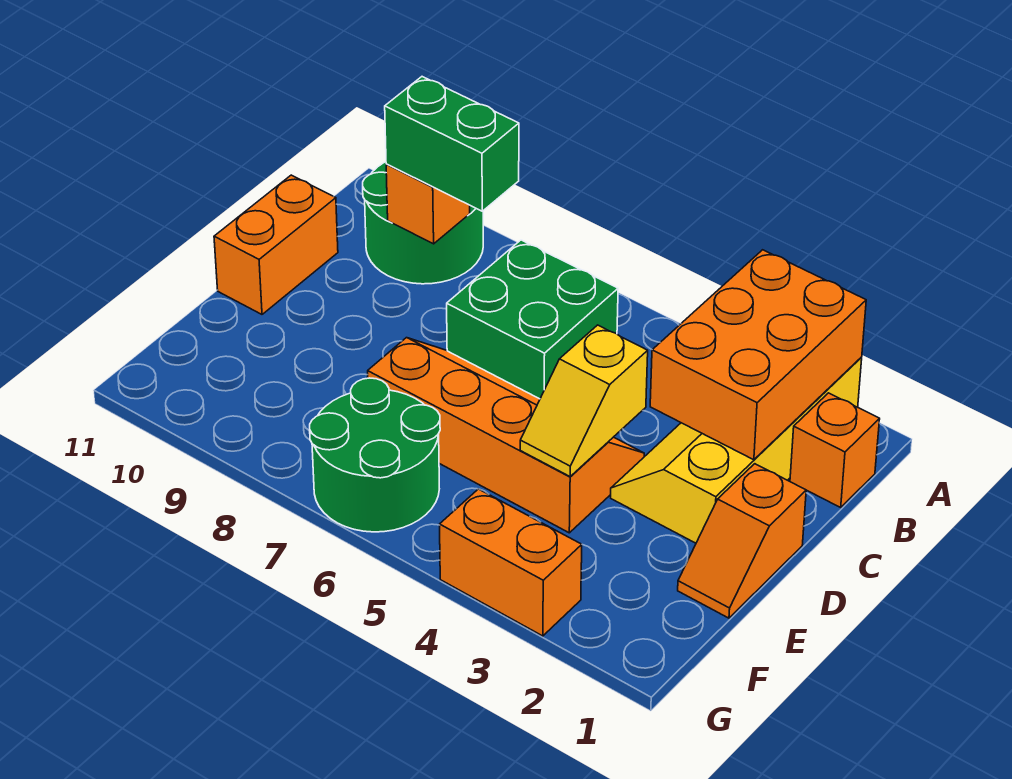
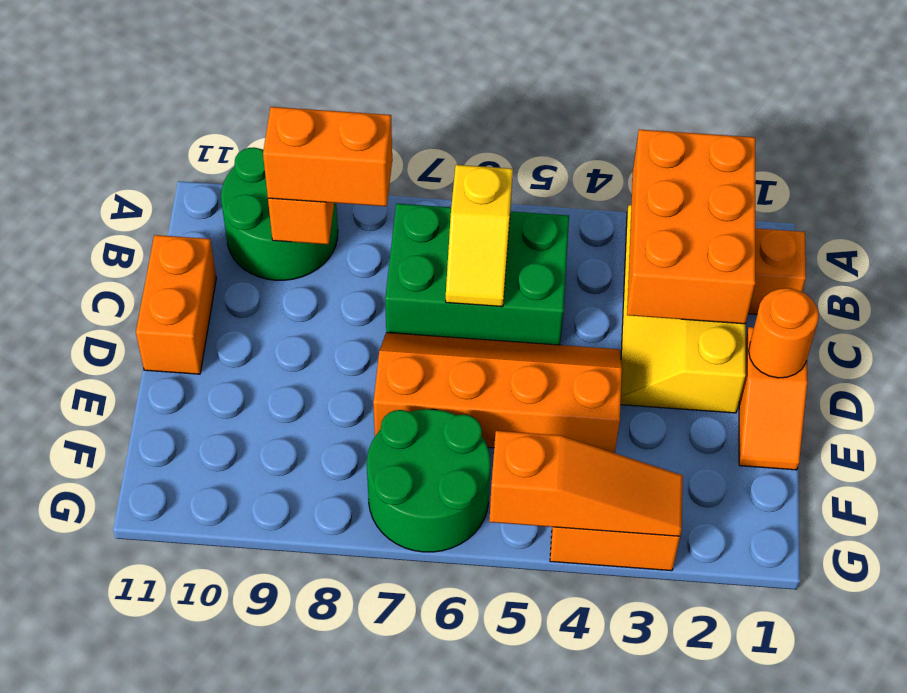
green brick B6:C7 level 1 -> green brick B5:C7 level 1
green brick B8:B9 level 3 -> orange brick B8:B9 level 3
none -> orange round brick D1 level 2
yellow slope D4:E4 level 2 top D -> yellow slope B6:C6 level 2 top B
none -> orange slope G3:G5 level 2 top 5

